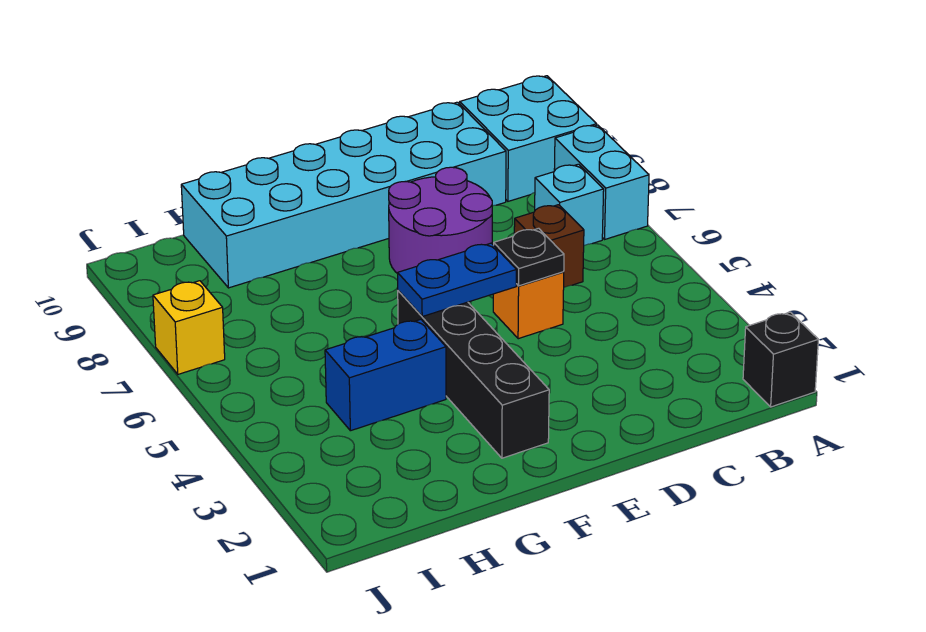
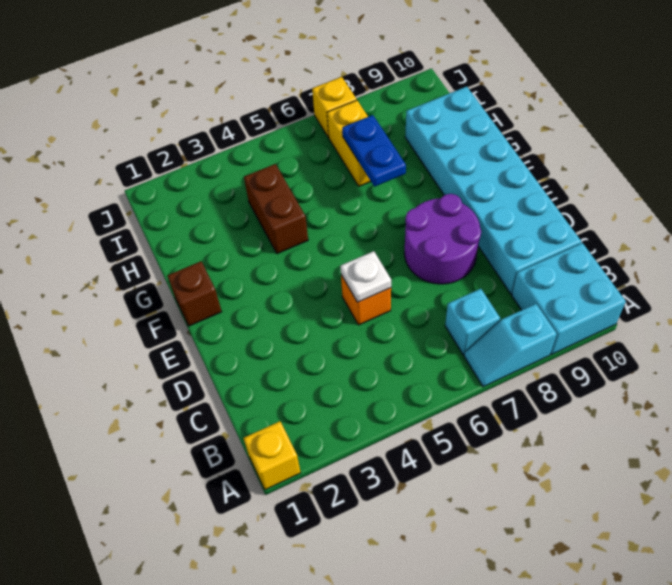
black brick A1 level 1 -> yellow brick A1 level 1
cyan brick A7:A8 level 1 -> cyan slope A7:A8 level 1 top 8
brown brick C6 level 1 -> brown brick F1 level 1
black plate D5 level 2 -> white plate D5 level 2
blue plate E5:F5 level 2 -> blue plate G7:H7 level 2
black brick F2:F5 level 1 -> none
blue brick G4:H4 level 1 -> brown brick G4:H4 level 1
none -> yellow brick H7:I7 level 1

